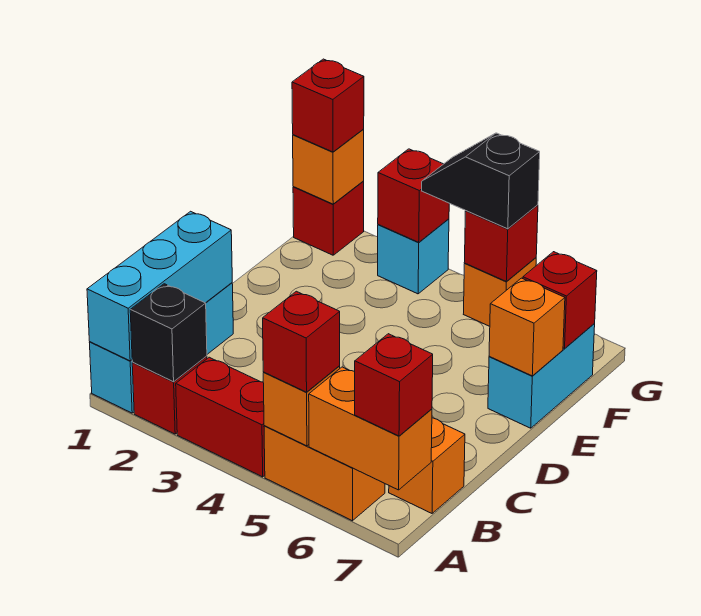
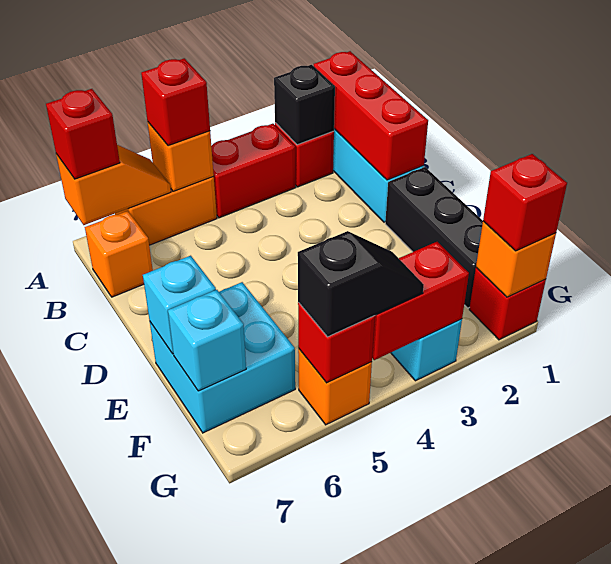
cyan brick A1:C1 level 2 -> red brick A1:C1 level 2
orange brick A6:A7 level 2 -> orange slope A6:A7 level 2 top 7
none -> black brick D1:F1 level 1
cyan brick E7:F7 level 1 -> cyan brick E6:F7 level 1
orange brick E7 level 2 -> cyan brick E7 level 2
red brick F7 level 2 -> cyan brick F7 level 2
red brick G3 level 2 -> red brick G3:G4 level 2

